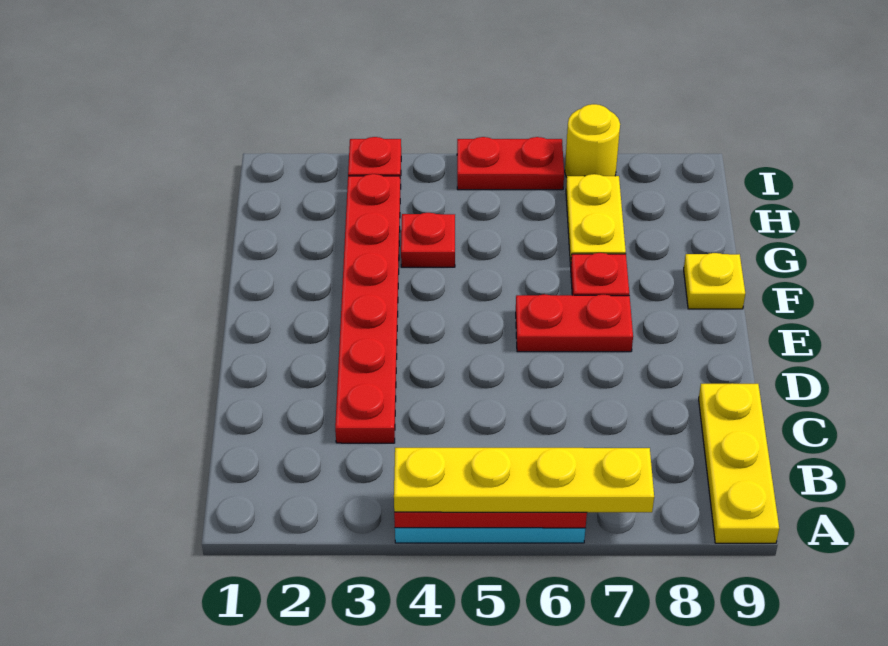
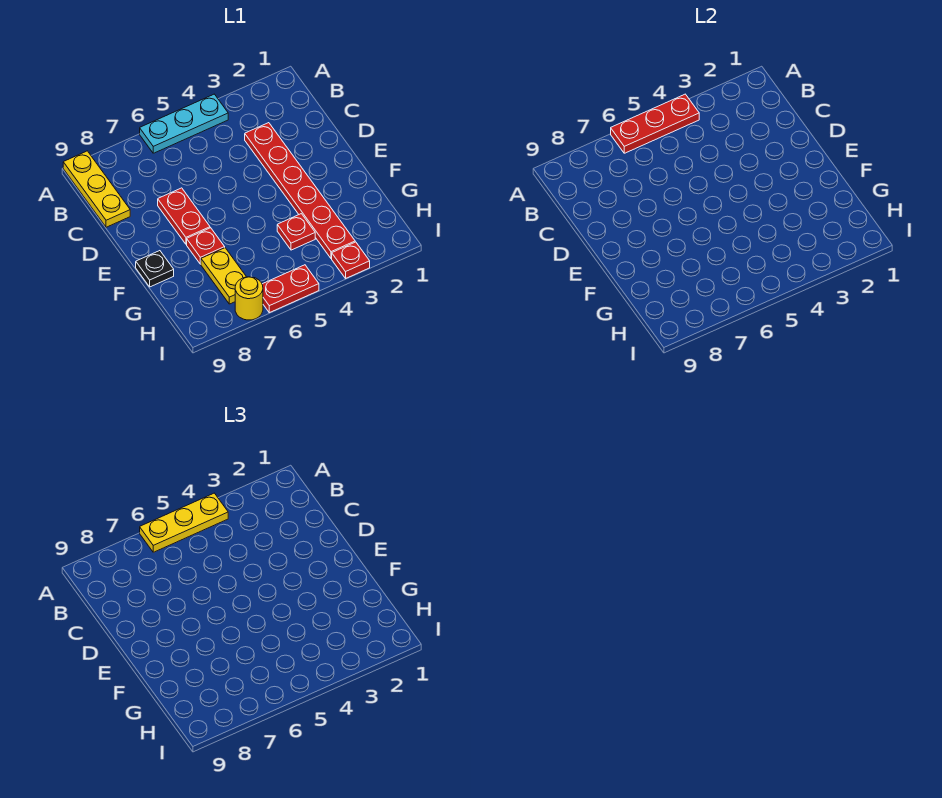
yellow plate A4:A7 level 3 -> yellow plate A4:A6 level 3
red plate E6:E7 level 1 -> red plate D7:E7 level 1
yellow plate F9 level 1 -> black plate F9 level 1

